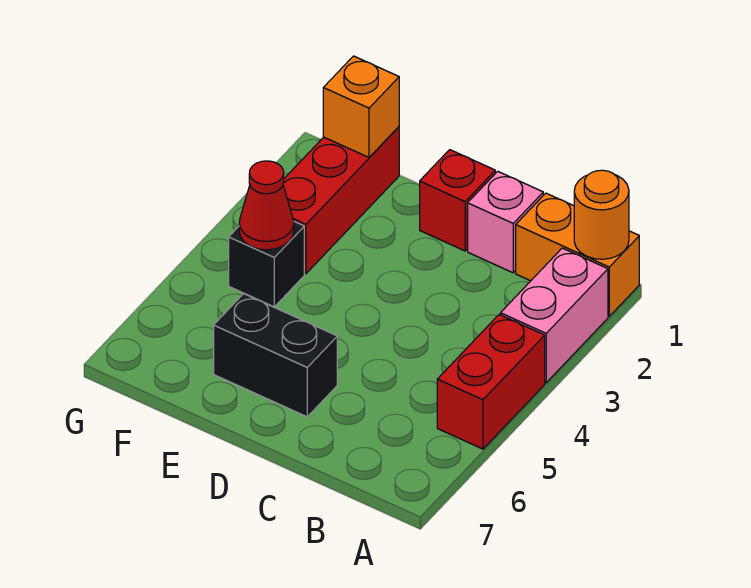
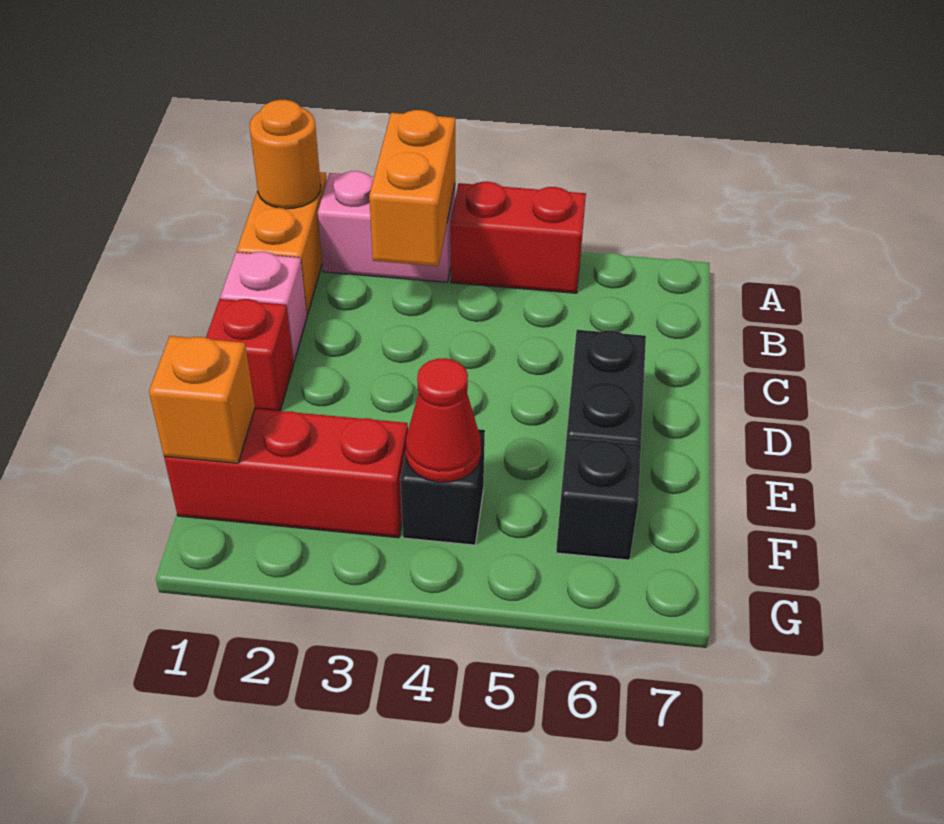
none -> orange brick A3:B3 level 2
none -> black brick F6 level 1

